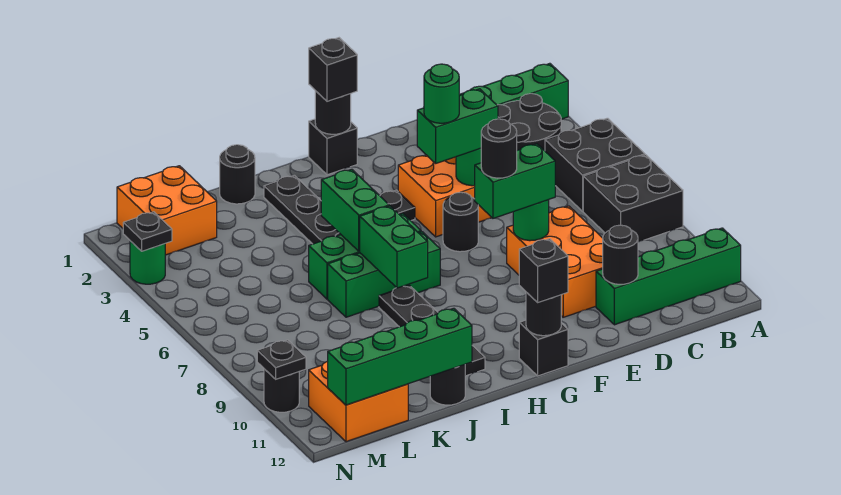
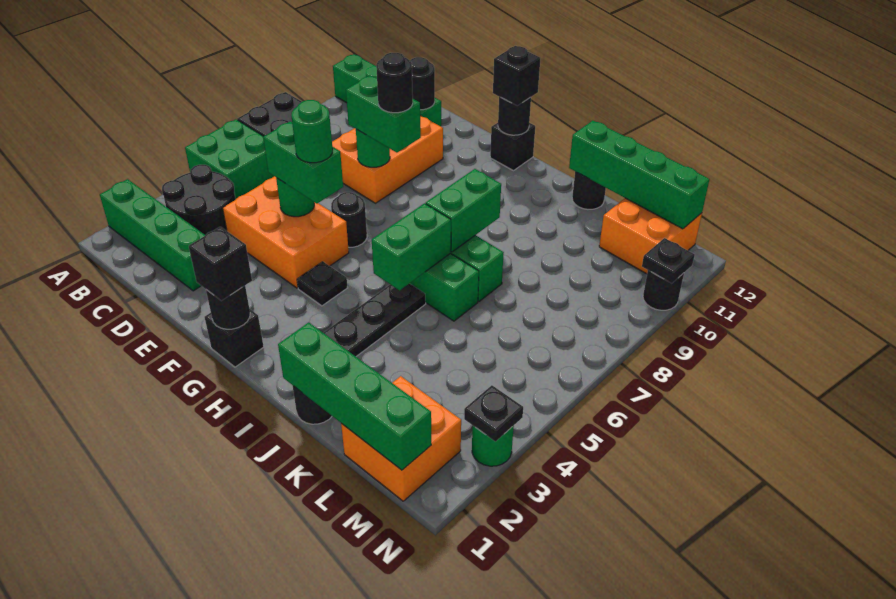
black brick A5:B6 level 1 -> green brick A5:B6 level 1
black plate I8:I11 level 1 -> none
none -> green brick J1:M1 level 2

